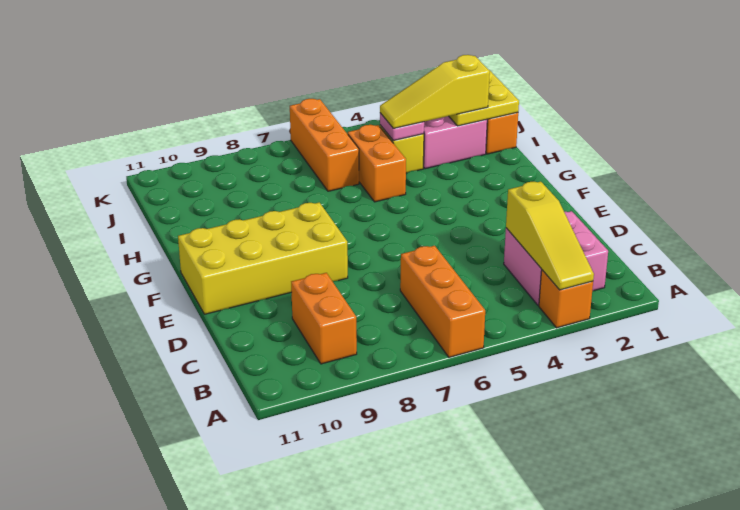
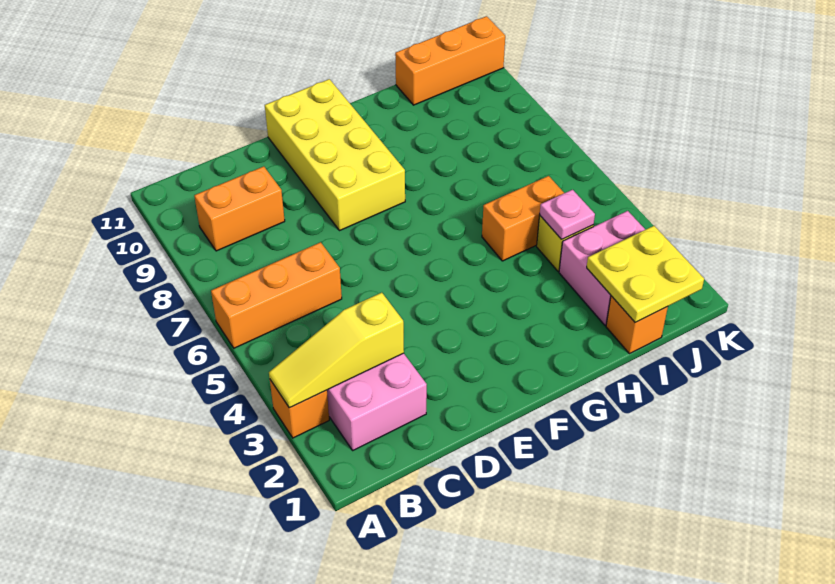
yellow slope I2:I4 level 3 top 2 -> none
orange brick I6:K6 level 1 -> orange brick I11:K11 level 1

